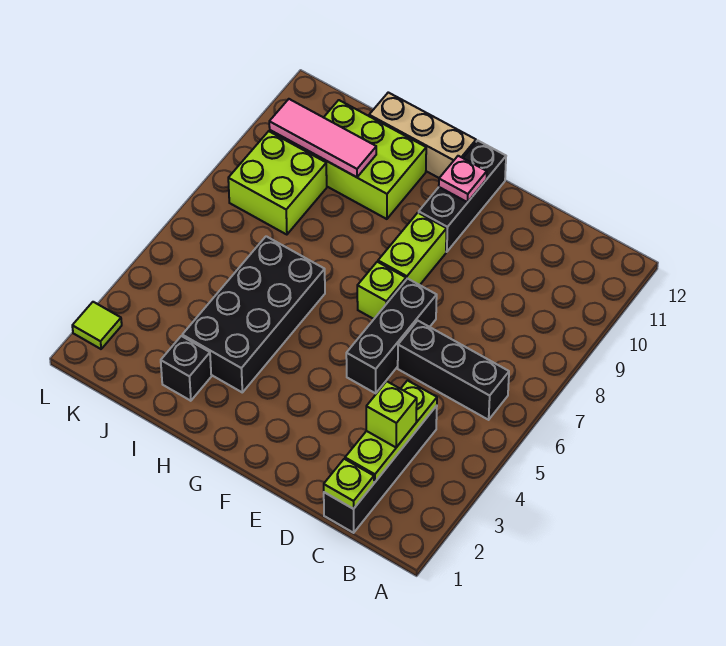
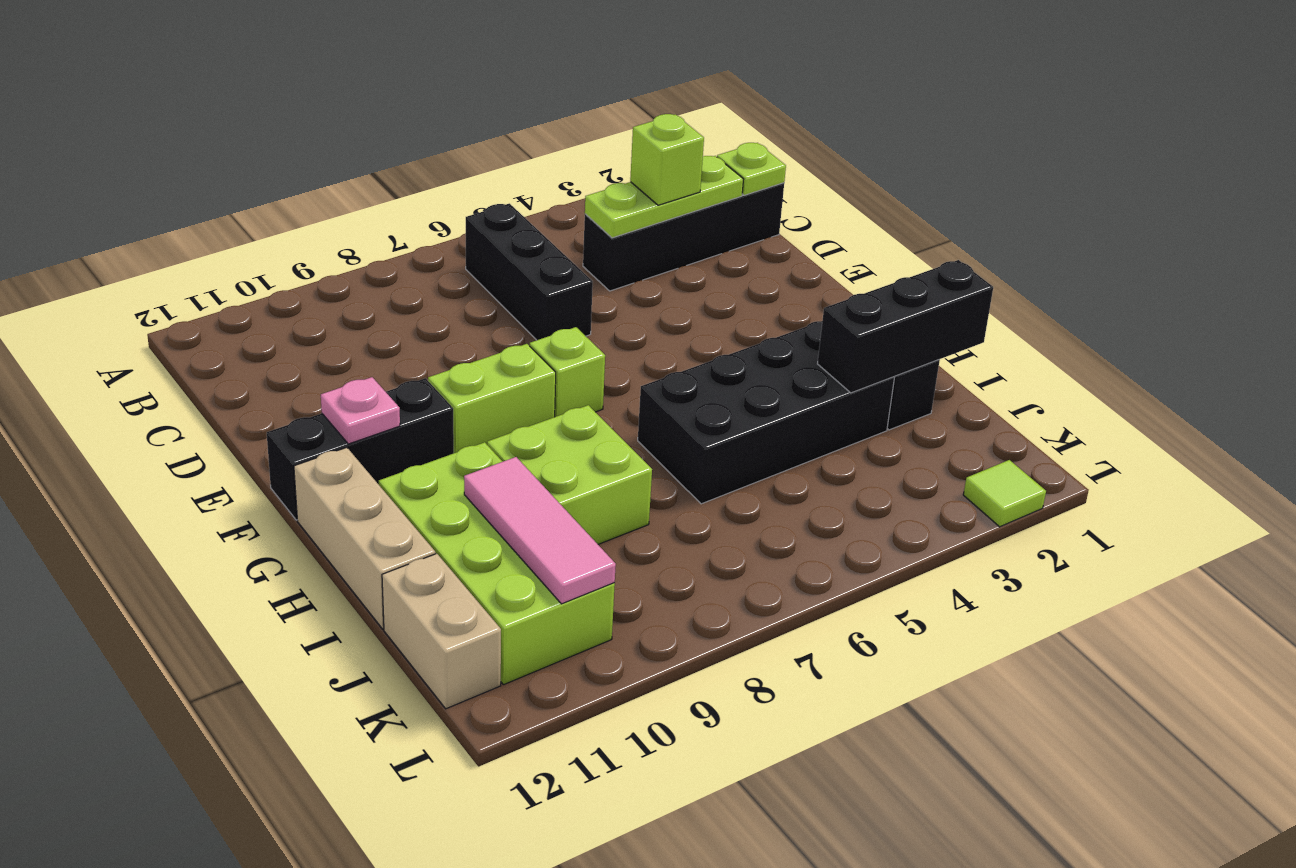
black brick E5:E7 level 1 -> black brick I1:I3 level 2
lime brick H10:J11 level 1 -> lime brick H10:K11 level 1
lime brick J8:K9 level 1 -> lime brick H8:I9 level 1
none -> tan brick J12:K12 level 1

